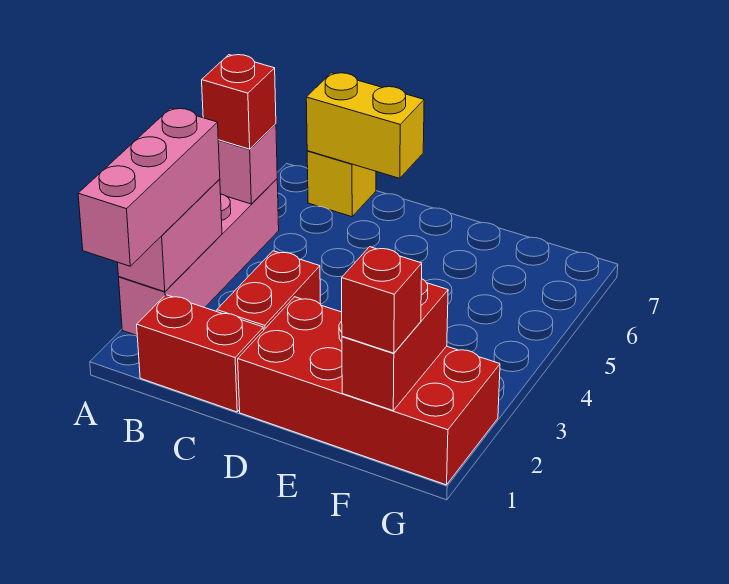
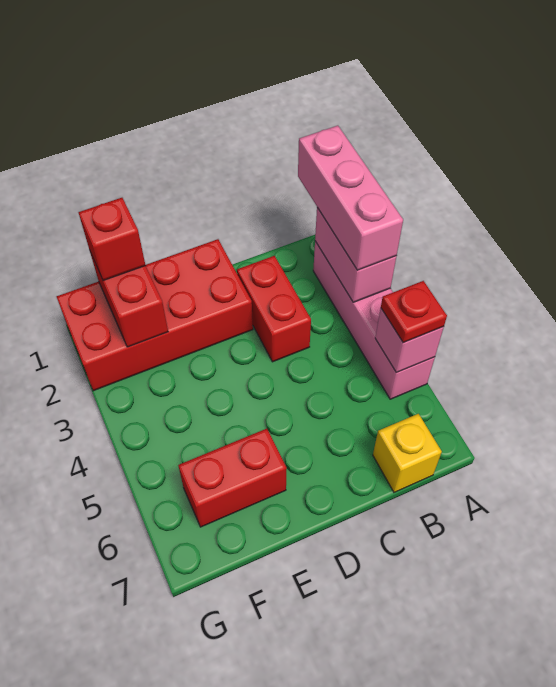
red brick A5 level 3 -> red plate A5 level 3
red brick B1:C1 level 1 -> red brick E6:F6 level 1
yellow brick B7:C7 level 2 -> none

